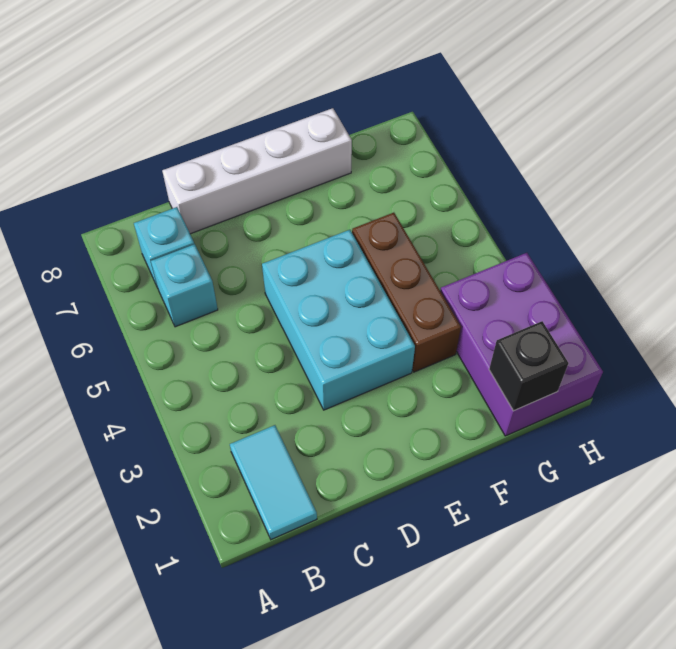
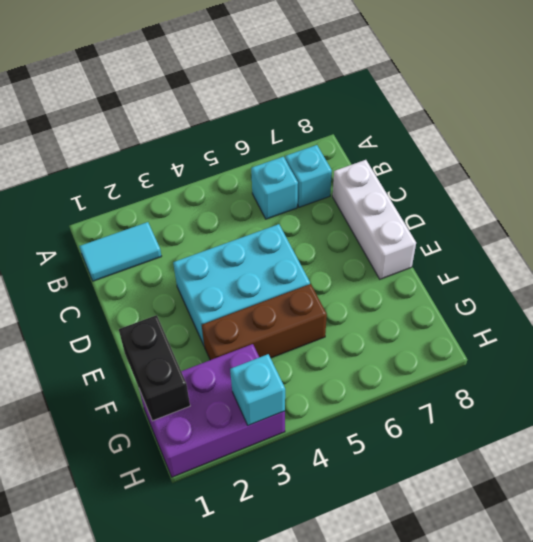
white brick C8:F8 level 1 -> white brick C8:E8 level 1
black brick G1 level 2 -> black brick F1:G1 level 2
none -> cyan brick H3 level 2

